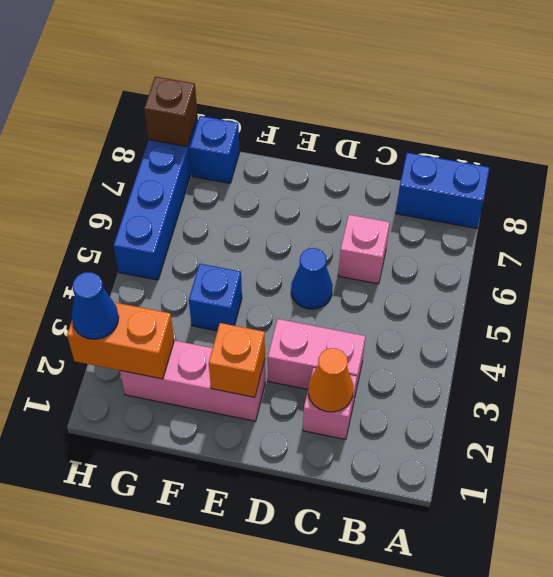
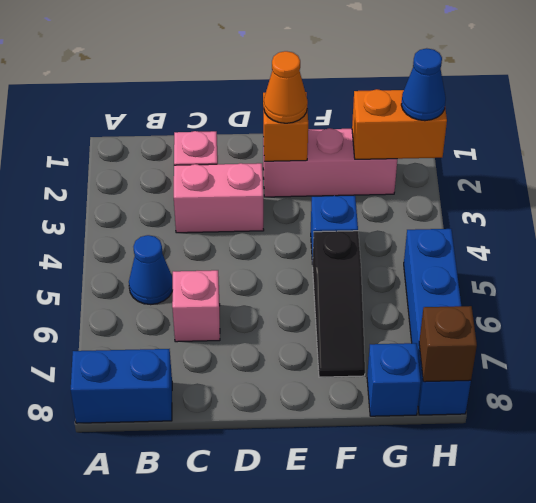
orange cone C2 level 2 -> orange cone E2 level 3
blue cone D5 level 1 -> blue cone B5 level 1
none -> black slope F5:F7 level 1 top 5

